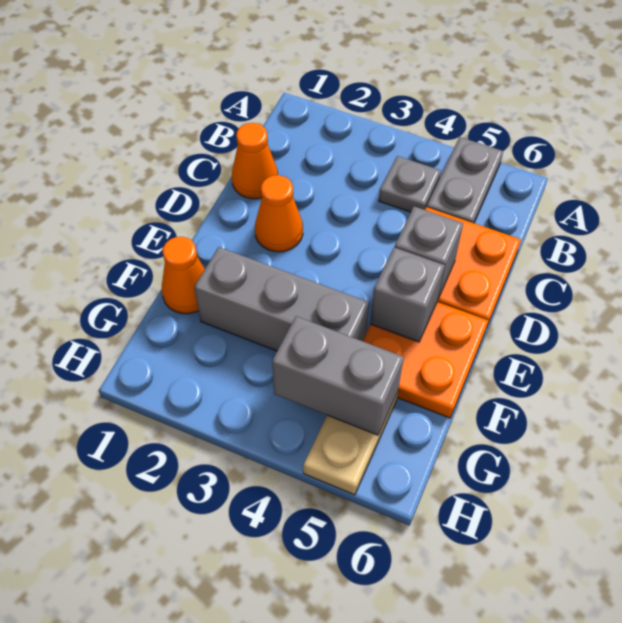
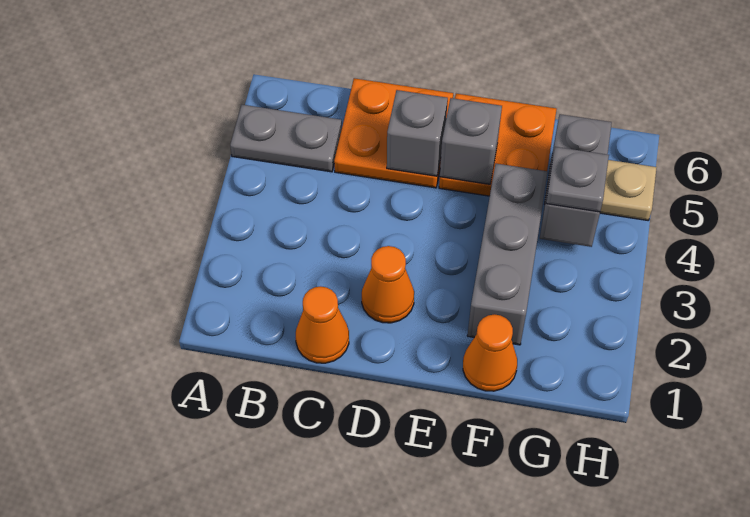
grey plate B4 level 1 -> grey plate G4 level 3

